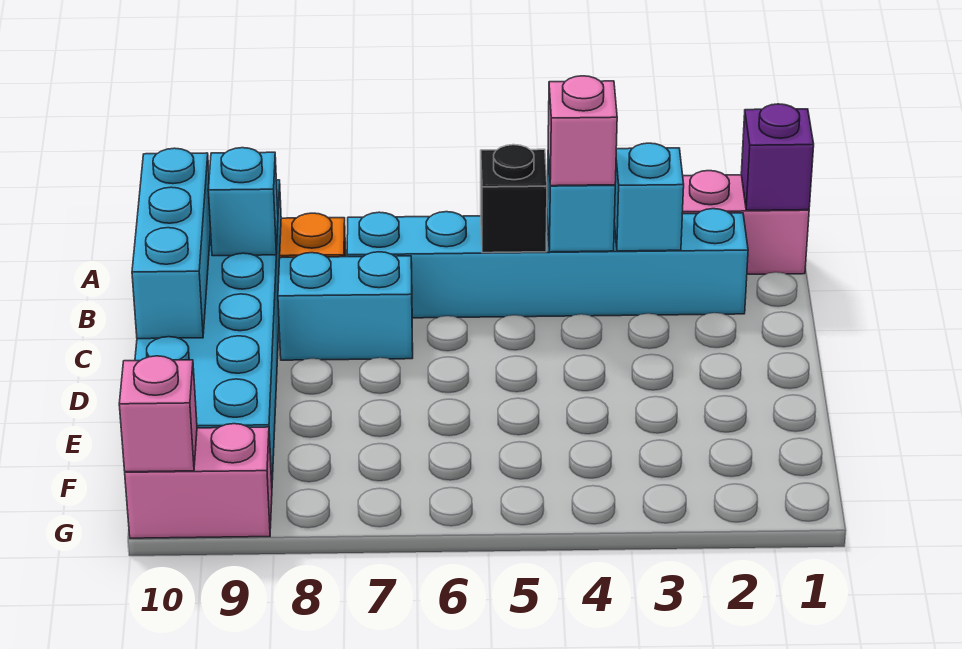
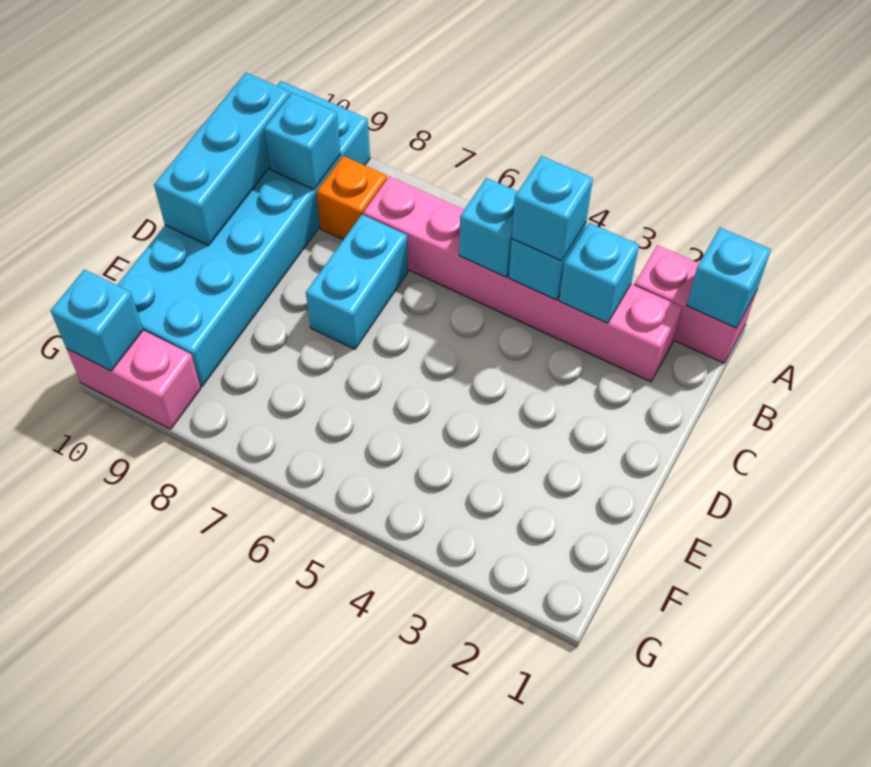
purple brick A1 level 2 -> cyan brick A1 level 2
cyan brick B2:B7 level 1 -> pink brick B2:B7 level 1
pink brick B4 level 3 -> cyan brick B4 level 3
black brick B5 level 2 -> cyan brick B5 level 2
cyan brick C7:C8 level 1 -> cyan brick C7:D7 level 1
pink brick G10 level 2 -> cyan brick G10 level 2

